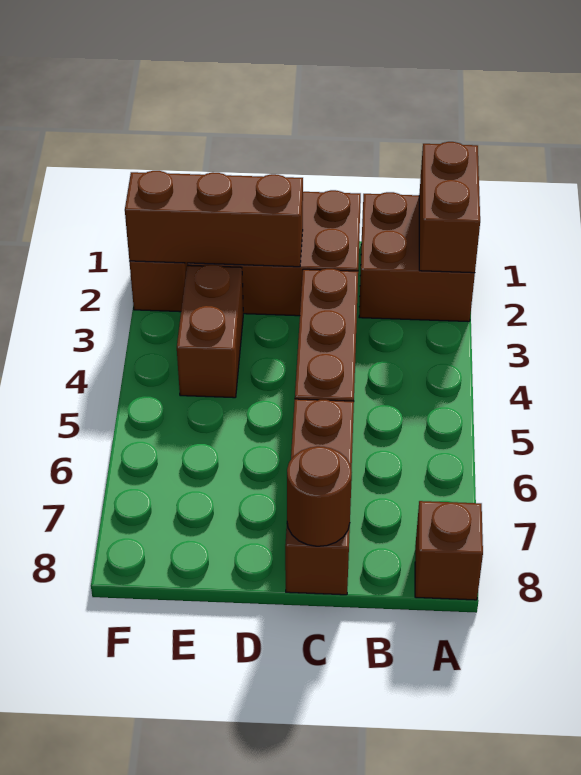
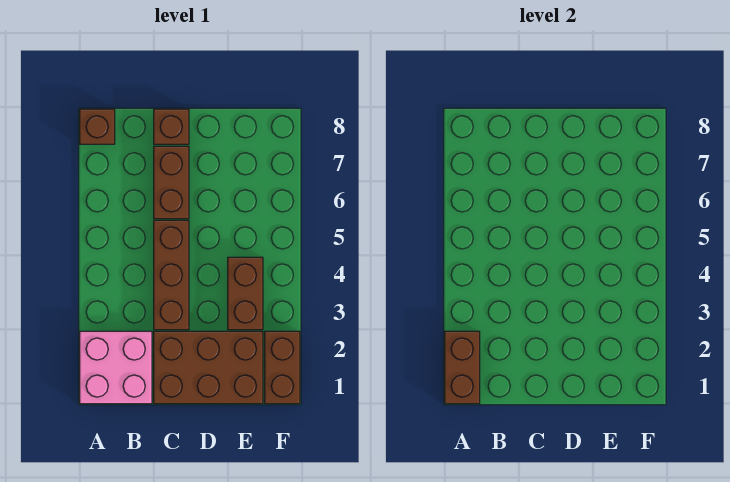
brown brick A1:B2 level 1 -> pink brick A1:B2 level 1
brown round brick C8 level 2 -> none
brown brick D2:F2 level 2 -> none

